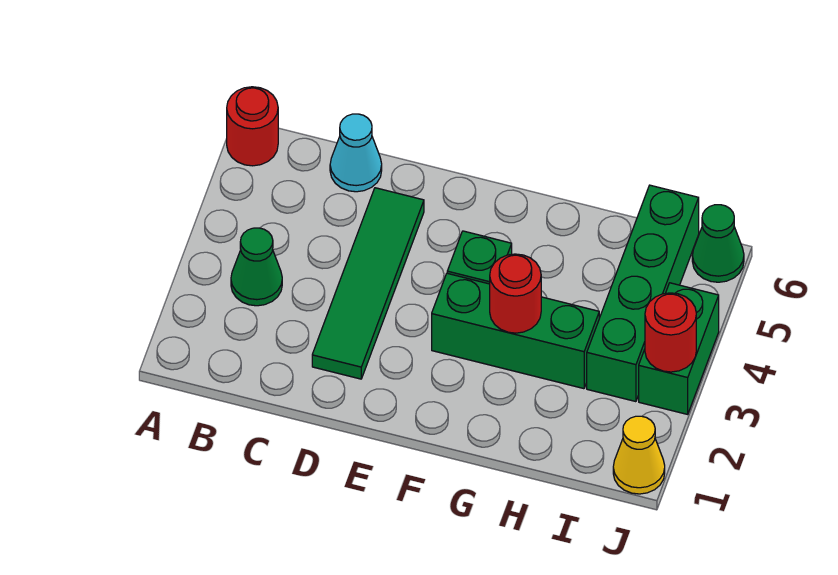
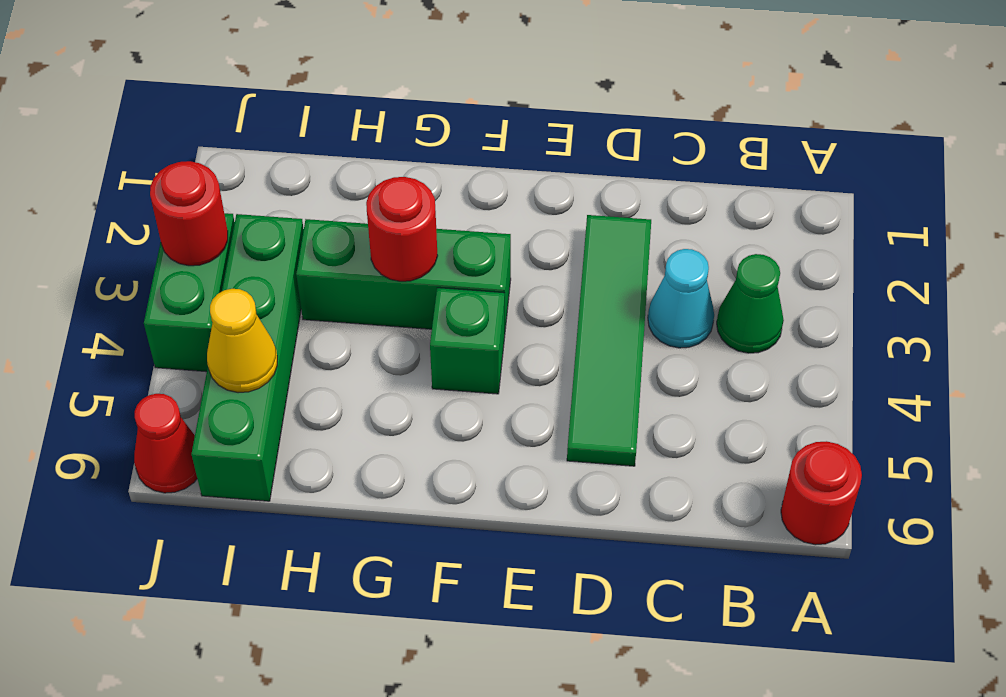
cyan cone C6 level 1 -> cyan cone C3 level 1
yellow cone J1 level 1 -> yellow cone I5 level 2
green cone J6 level 1 -> red cone J6 level 1

